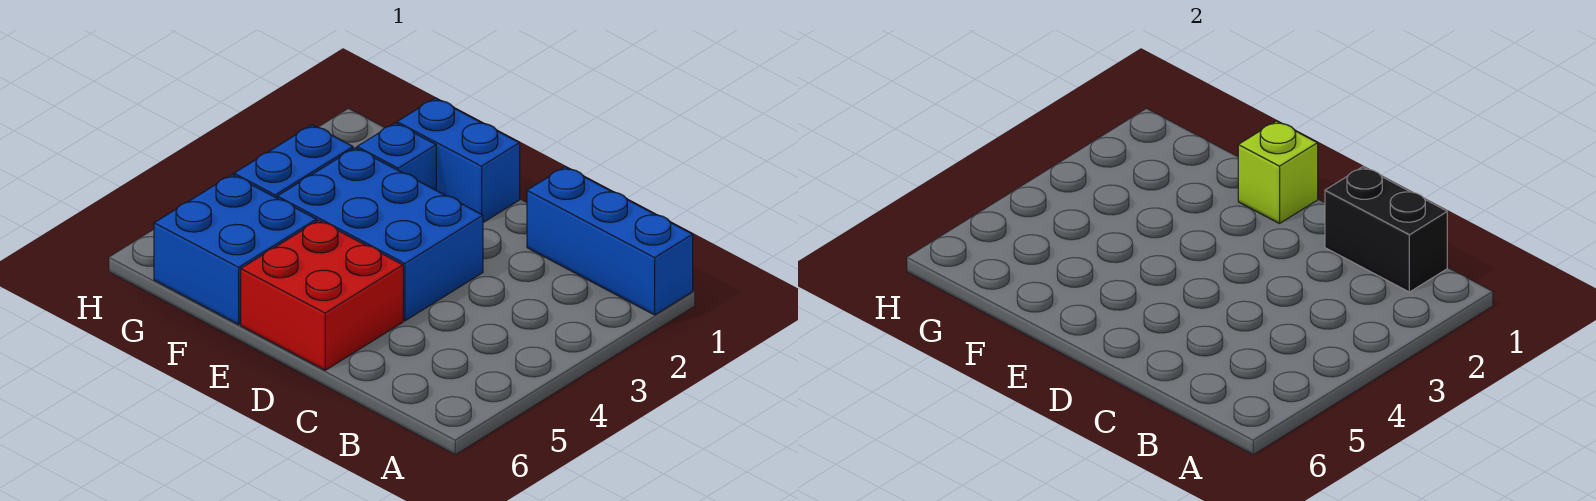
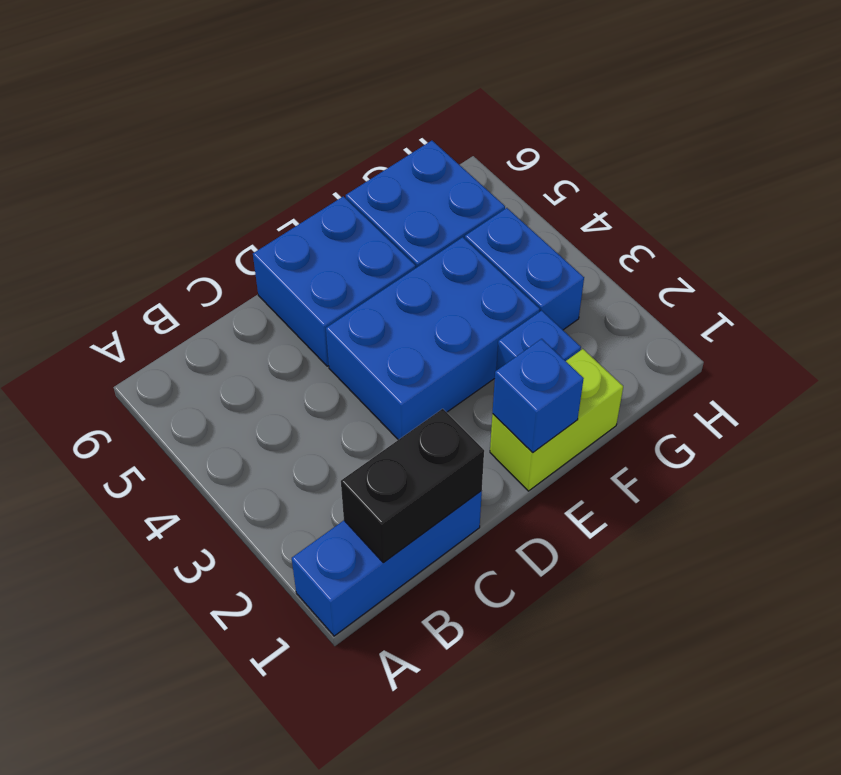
red brick D5:E6 level 1 -> blue brick D5:E6 level 1
blue brick E1:F1 level 1 -> lime brick E1:F1 level 1
lime brick E1 level 2 -> blue brick E1 level 2

